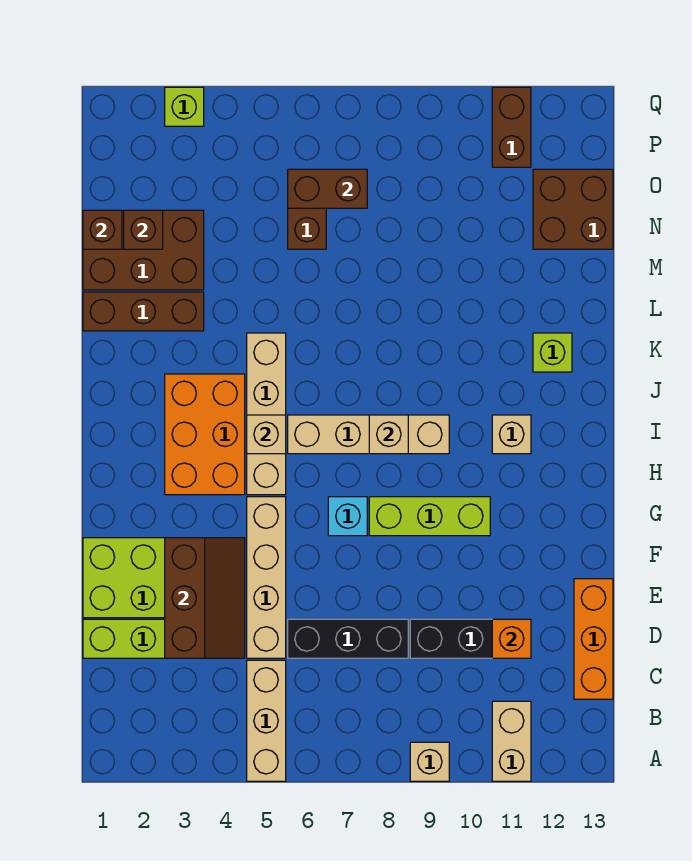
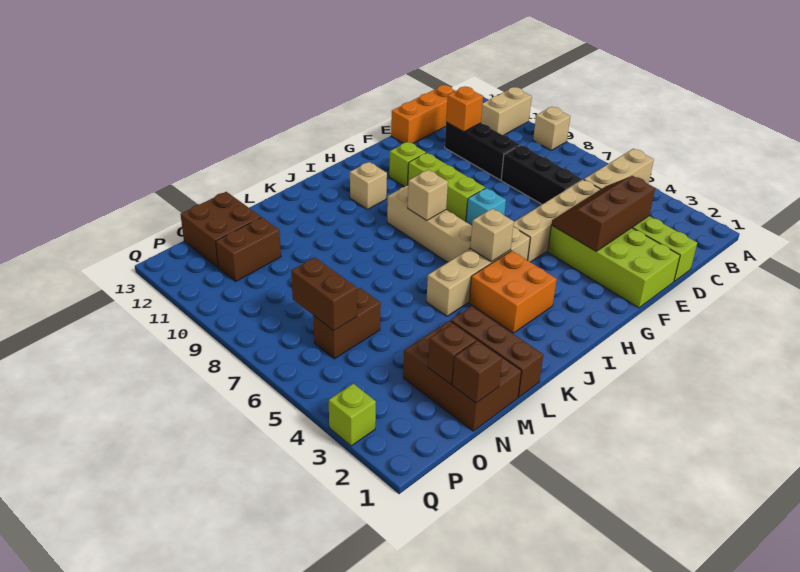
orange brick H3:J4 level 1 -> orange brick I3:J4 level 1
lime brick K12 level 1 -> lime brick G11 level 1
brown brick P11:Q11 level 1 -> brown brick N11:O11 level 1

